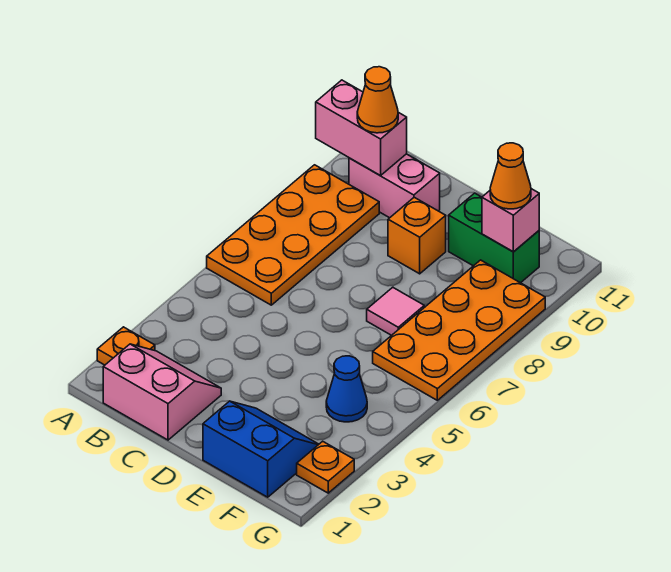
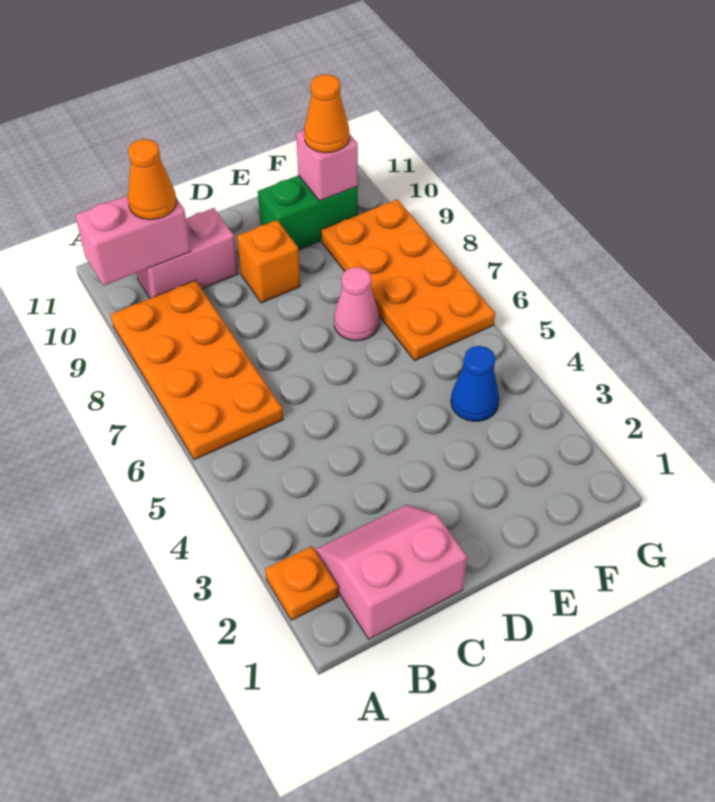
blue slope E1:F2 level 1 top 1 -> none
pink tile E7 level 1 -> pink cone E7 level 1
orange plate G2 level 1 -> none

